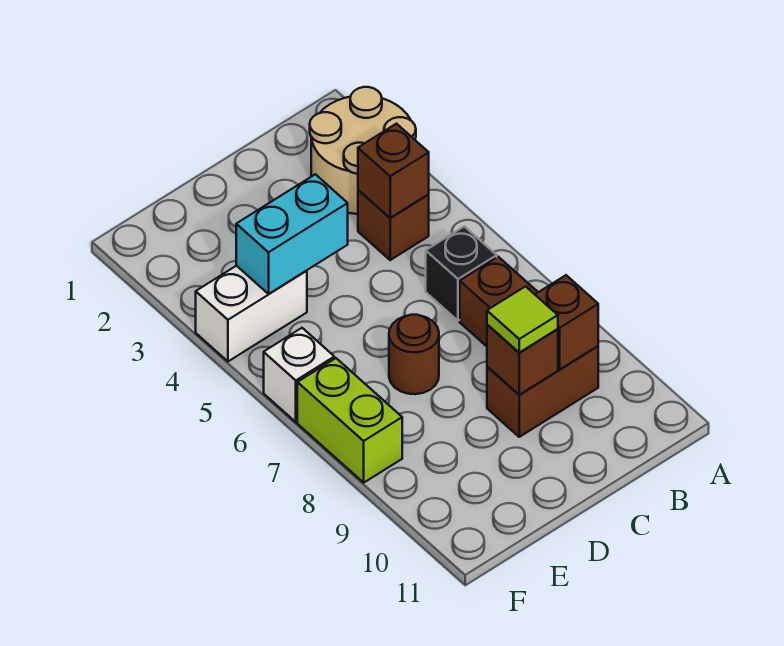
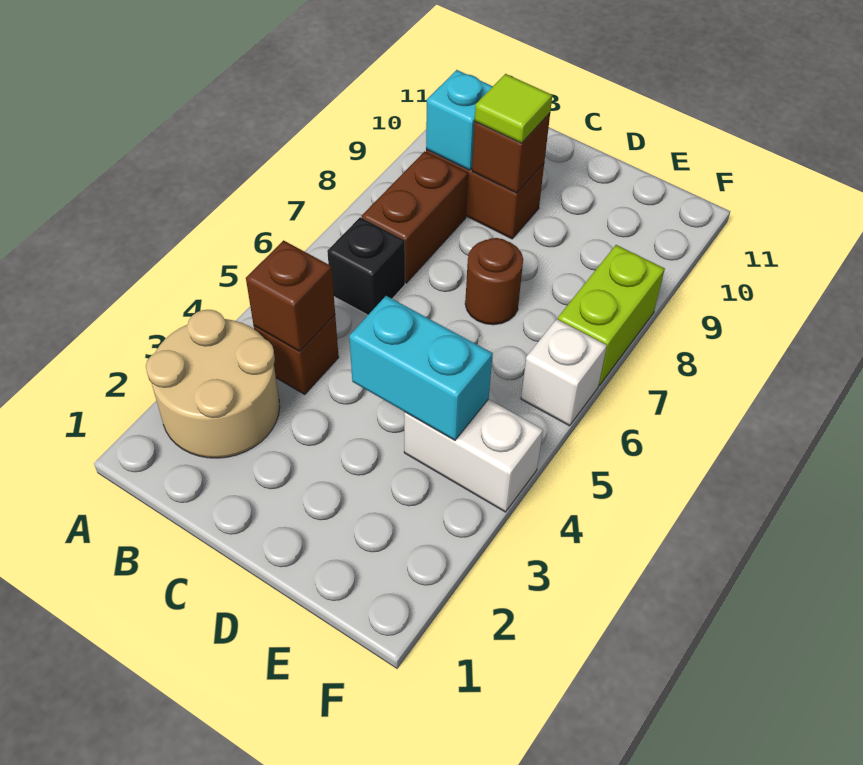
brown brick B9 level 2 -> cyan brick B9 level 2

